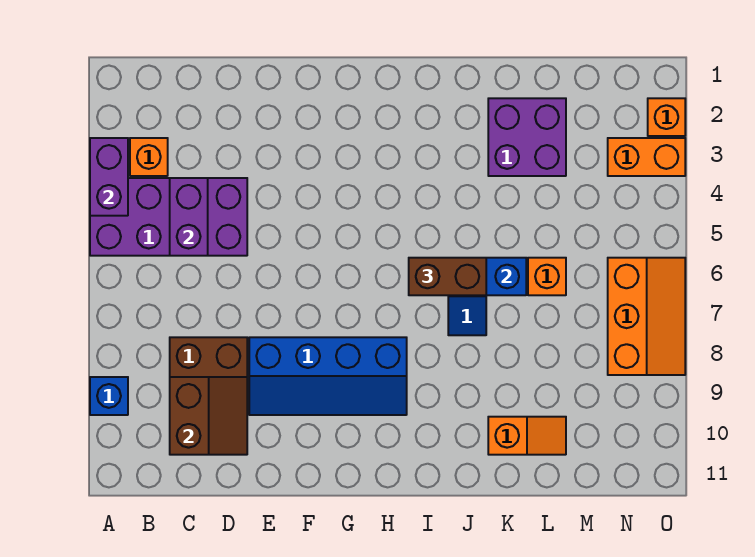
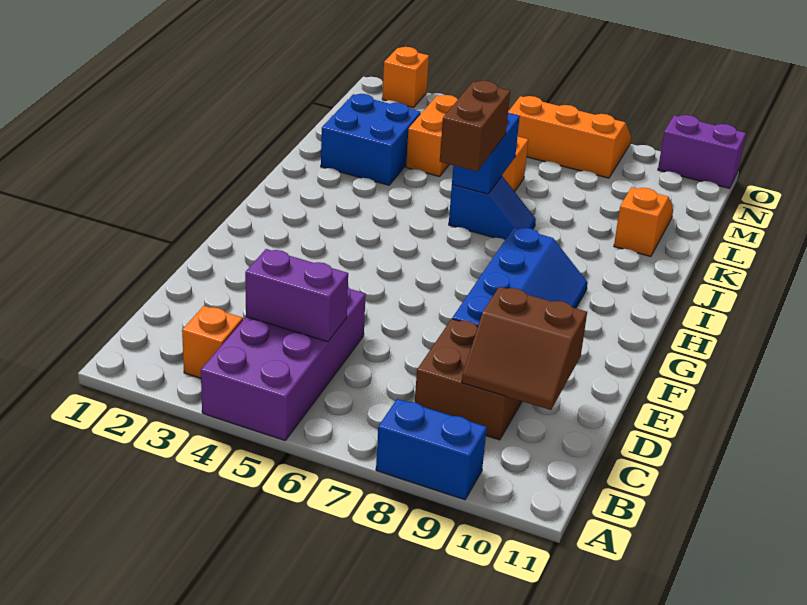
purple brick A3:A4 level 2 -> purple brick O10:O11 level 1
blue brick A9 level 1 -> blue brick A8:A9 level 1
brown slope C9:D10 level 2 top C -> brown slope C9:D10 level 2 top D
purple brick K2:L3 level 1 -> blue brick K2:L3 level 1
orange brick N3:O3 level 1 -> orange brick L4:M4 level 1

